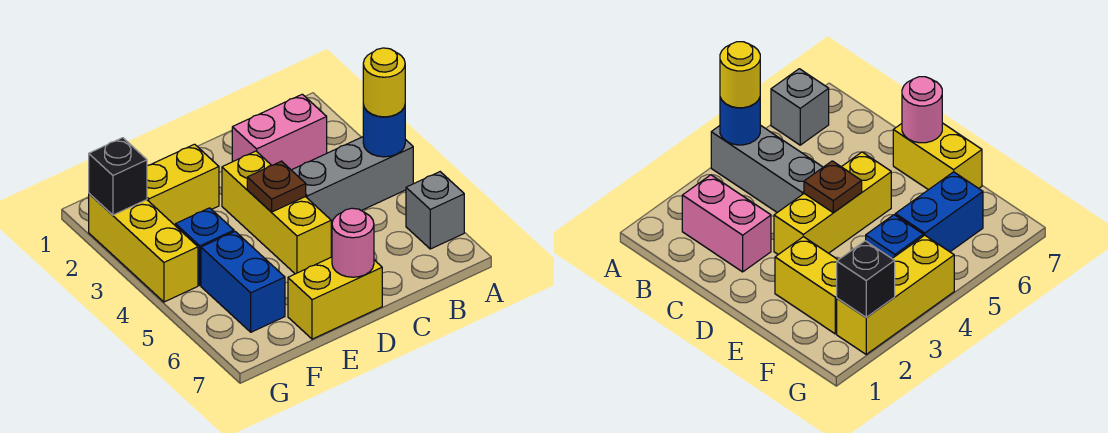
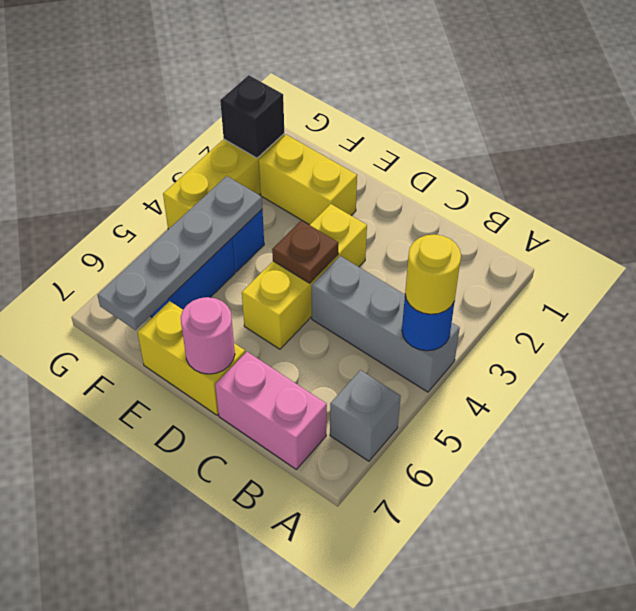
pink brick B2:C2 level 1 -> pink brick B7:C7 level 1
none -> grey plate F4:F7 level 2

